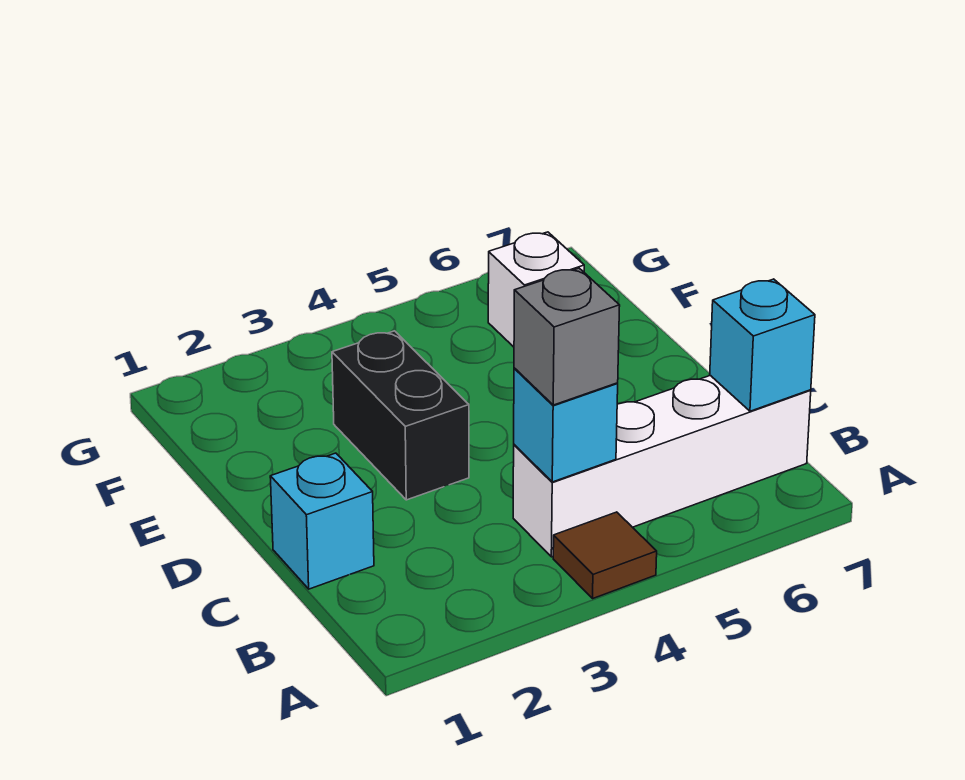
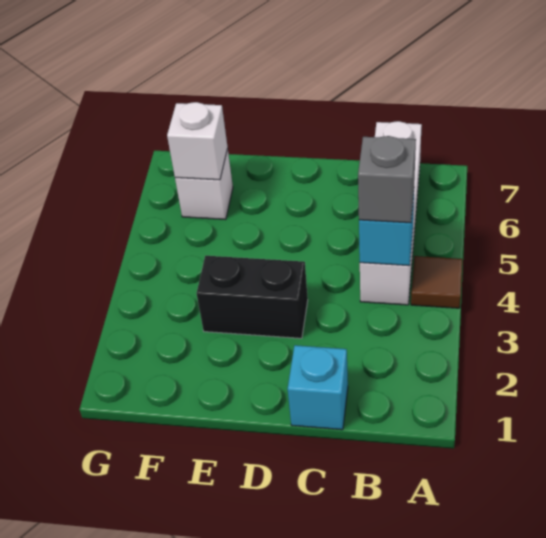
cyan brick B7 level 2 -> none
none -> white brick F6 level 2

